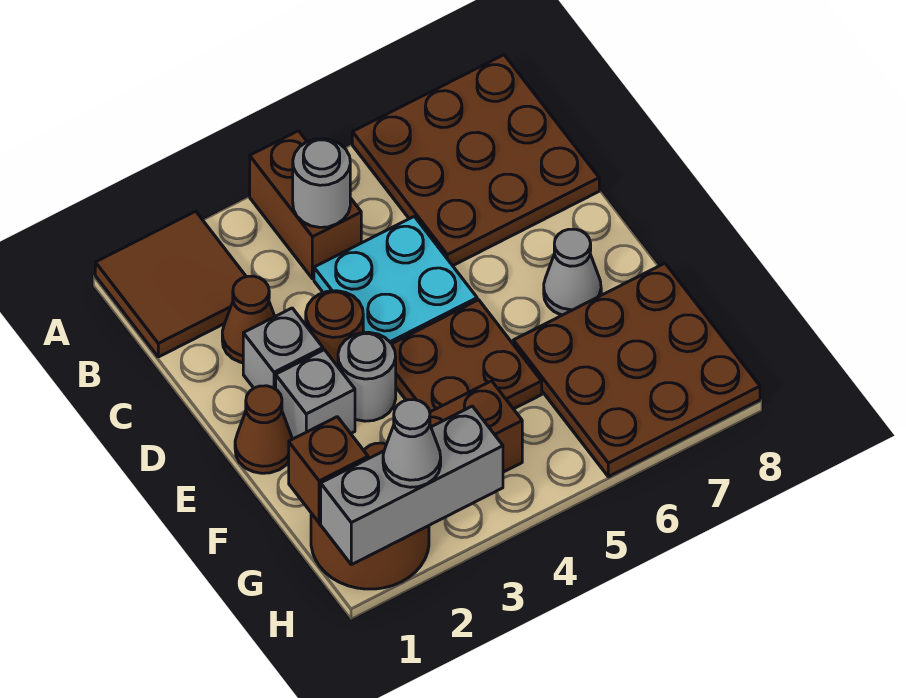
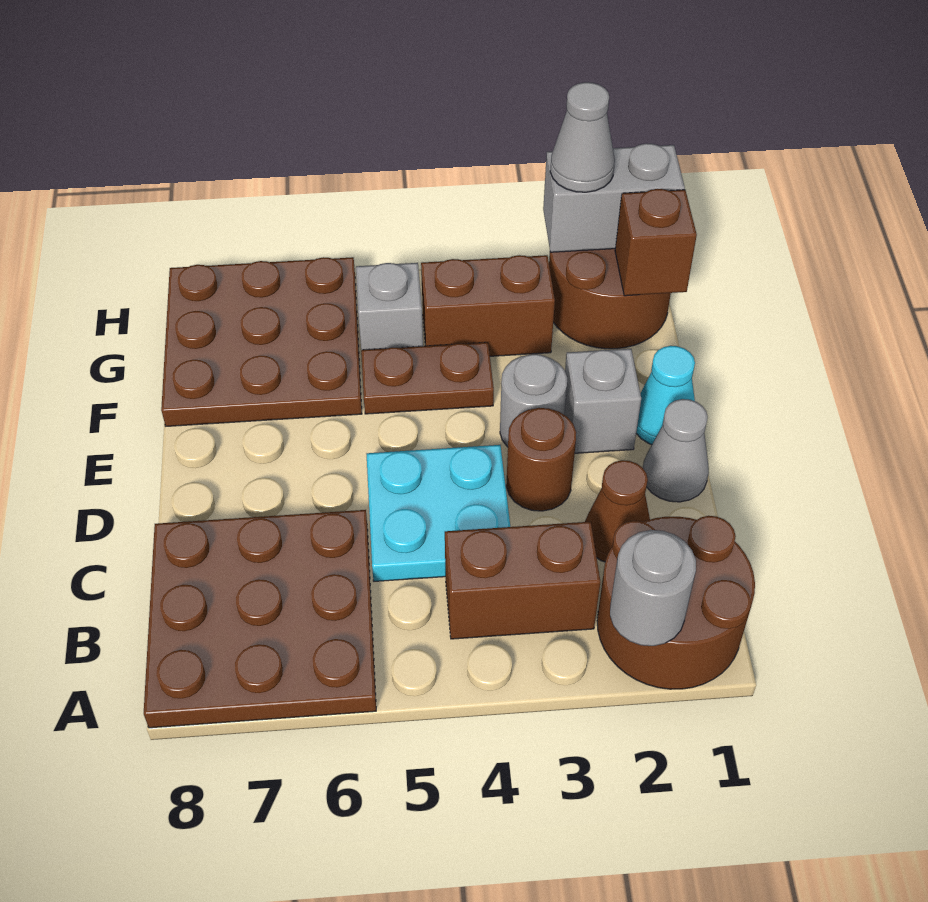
brown tile A1:B2 level 1 -> brown round brick A1:B2 level 1
brown brick A4:B4 level 1 -> brown brick B3:B4 level 1
grey round brick B4 level 2 -> grey round brick A2 level 2
grey brick D2 level 1 -> grey brick G5 level 1
brown cone E1 level 1 -> cyan cone E1 level 1
brown plate E4:F5 level 1 -> brown plate F4:F5 level 1
grey cone E7 level 1 -> grey cone D1 level 1
grey brick H1:H3 level 2 -> grey brick H1:H2 level 2

